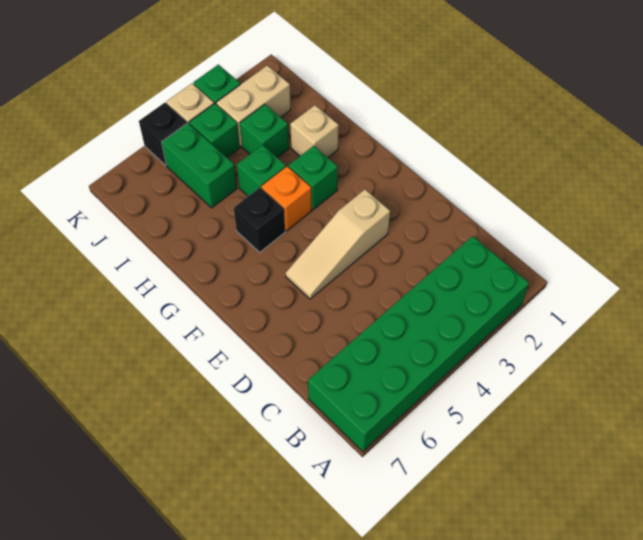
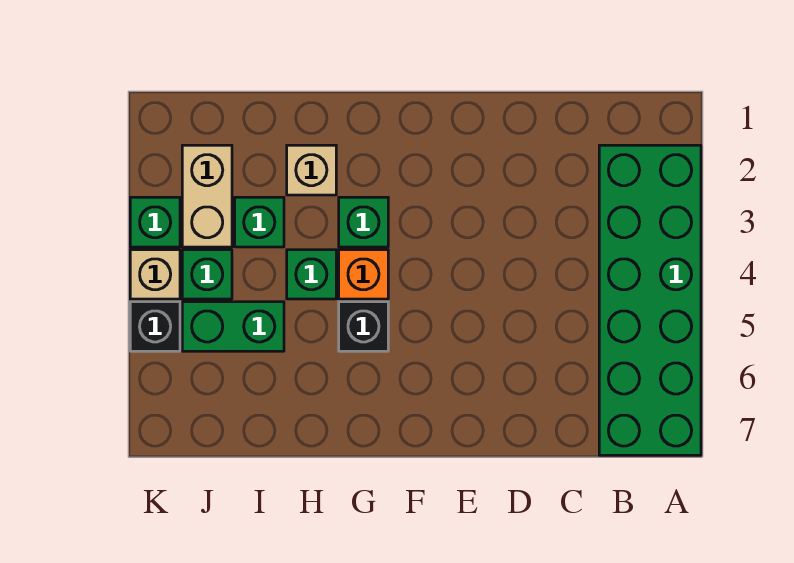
tan slope E3:E5 level 1 top 3 -> none

